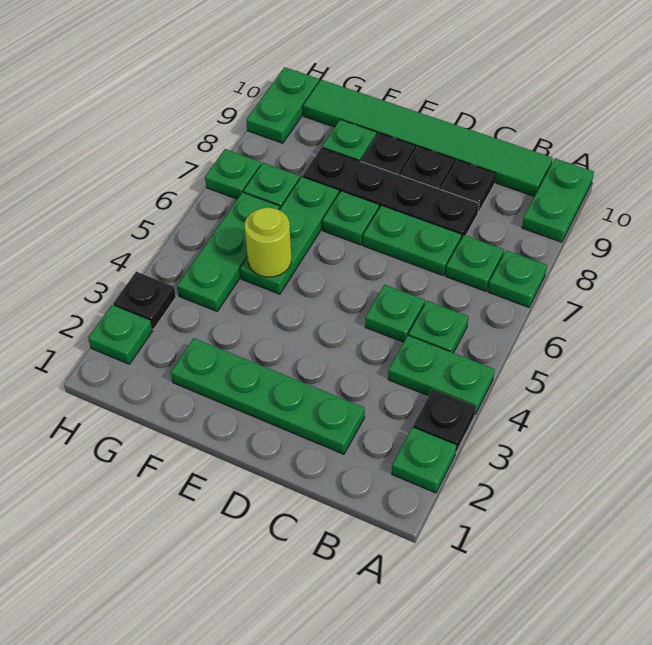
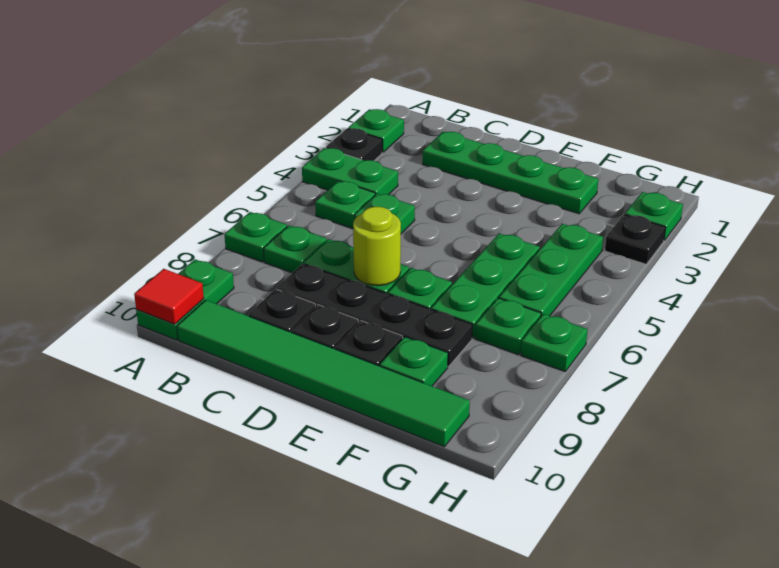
none -> red tile A10 level 2
lime round brick F5 level 2 -> lime round brick D7 level 2
green plate H9:H10 level 1 -> none

